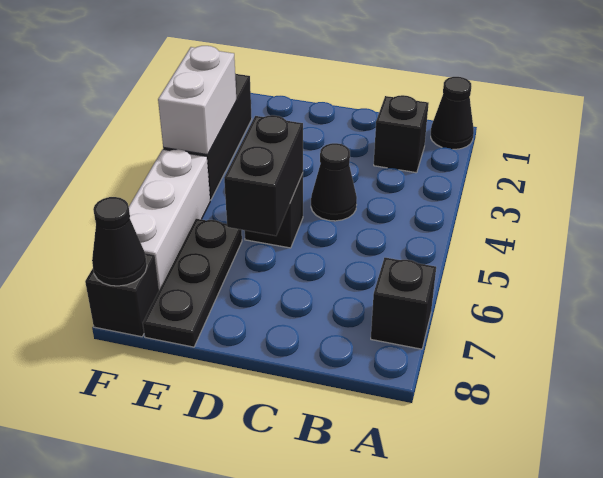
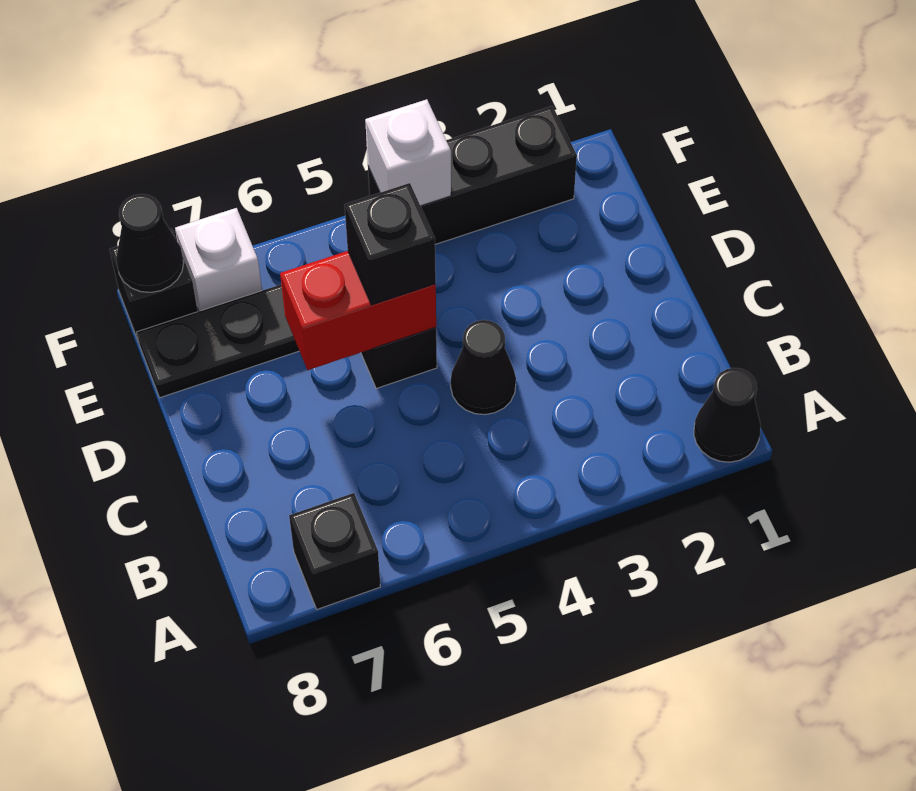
black brick B2 level 1 -> black brick D5 level 3
black brick D5:D6 level 2 -> red brick D5:D6 level 2
white brick F3:F4 level 2 -> white brick F4 level 2
white brick F5:F7 level 1 -> white brick F7 level 1

